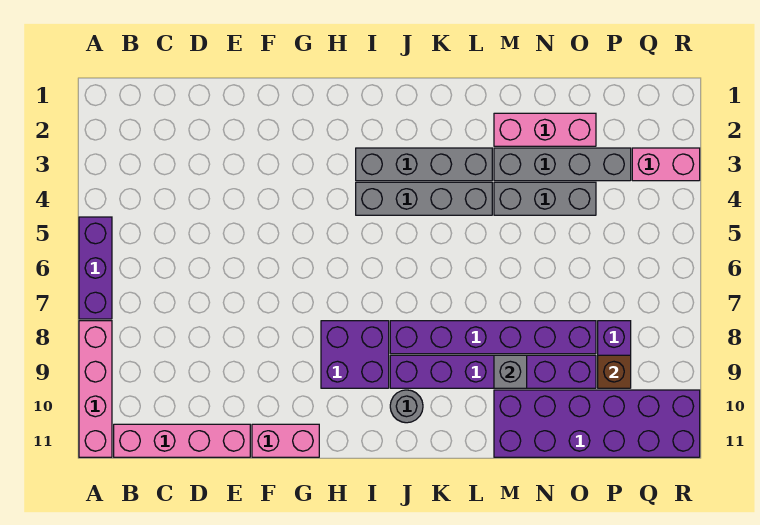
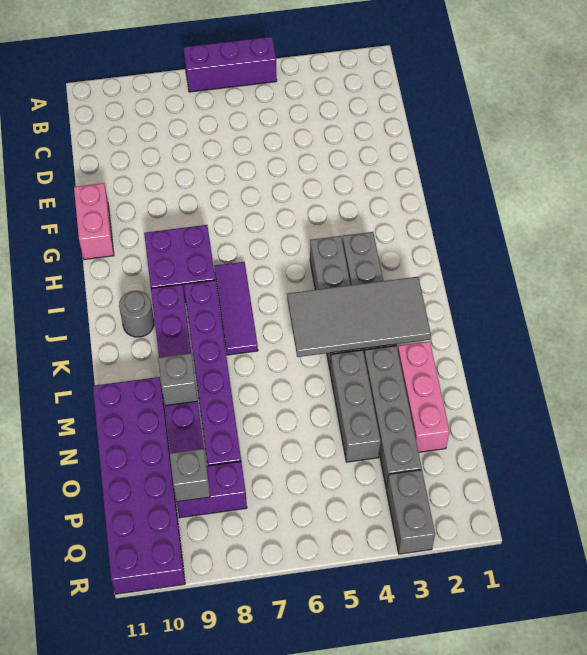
pink brick A8:A11 level 1 -> none
pink brick B11:E11 level 1 -> none
none -> purple tile I7:K7 level 1
none -> grey tile K2:L5 level 2
brown brick P9 level 2 -> grey brick P9 level 2
pink brick Q3:R3 level 1 -> grey brick Q3:R3 level 1

